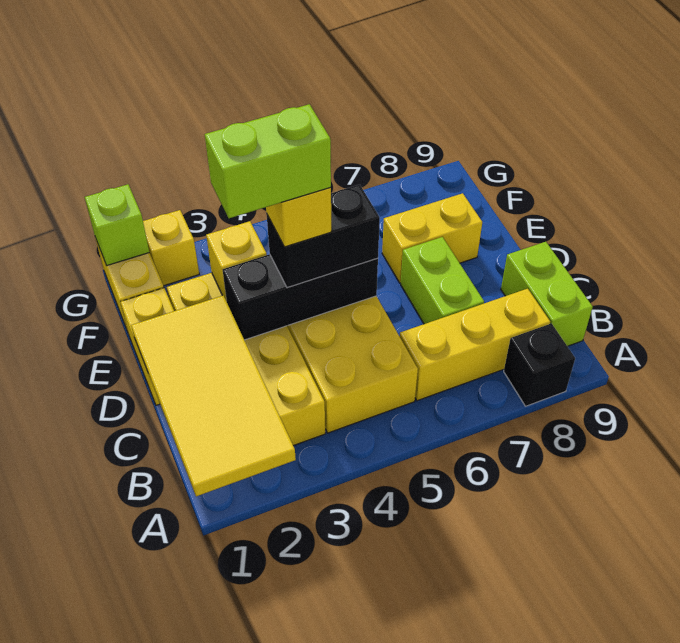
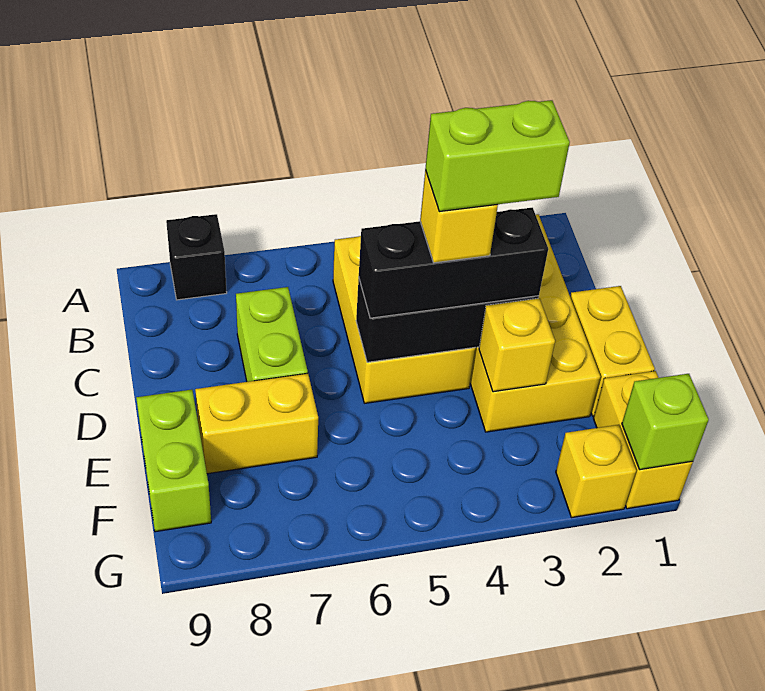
yellow tile A1:D2 level 2 -> none
yellow brick B6:B8 level 1 -> none
lime brick B9:C9 level 1 -> lime brick E9:F9 level 1
black brick D4:D5 level 3 -> black brick D3:D5 level 3

